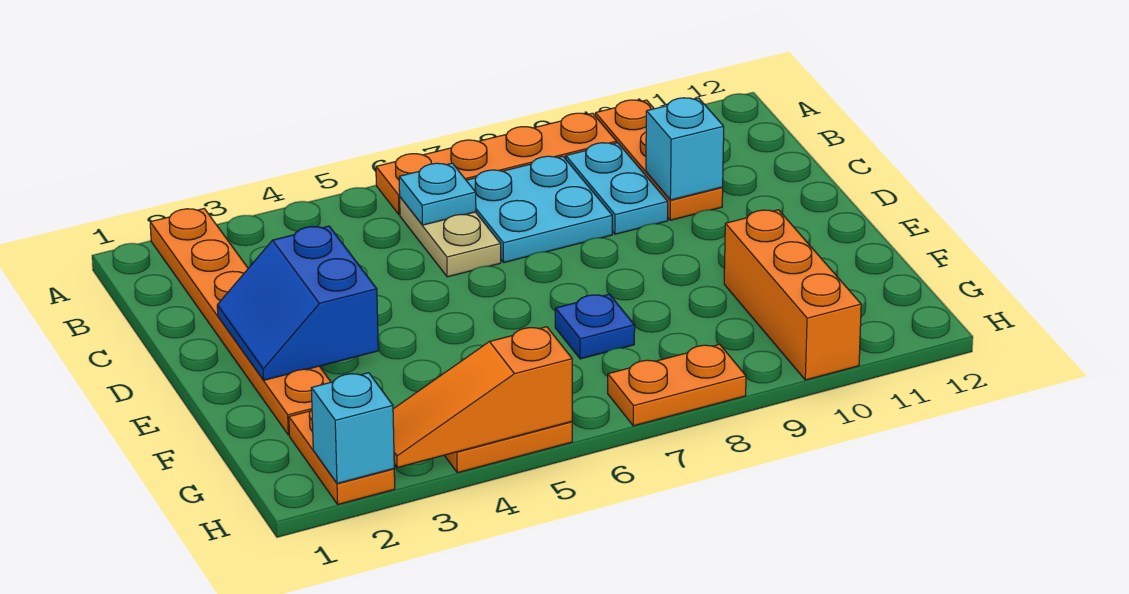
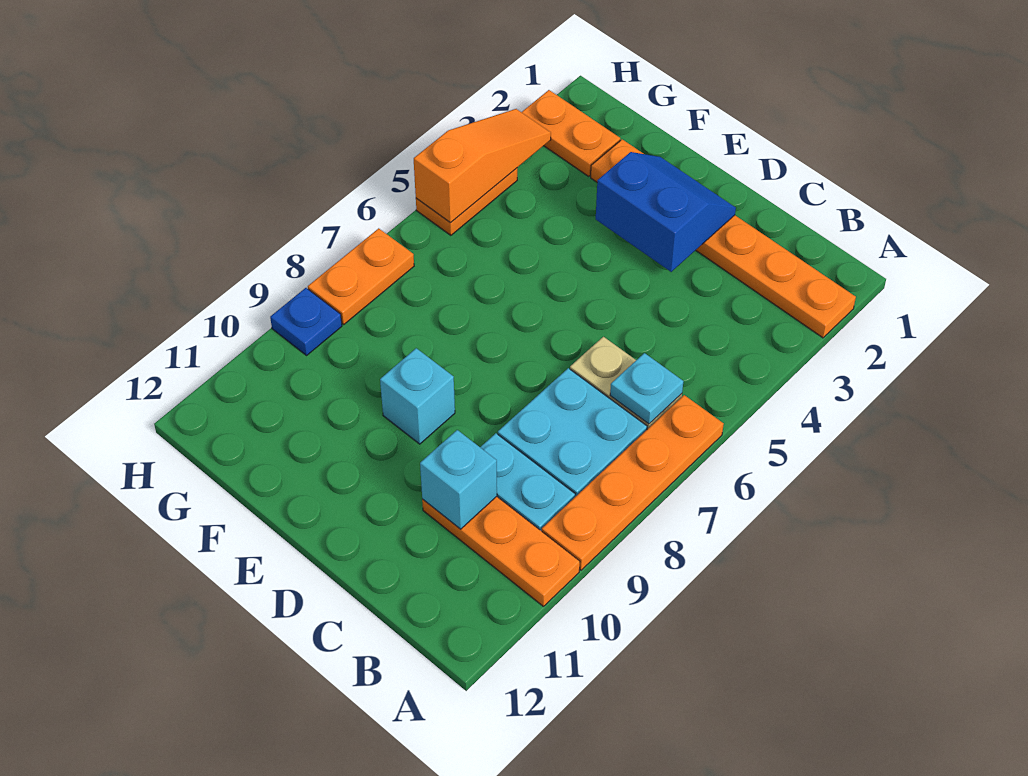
blue plate F7 level 1 -> blue plate H9 level 1
orange brick F10:H10 level 1 -> none
cyan brick H2 level 2 -> cyan brick E9 level 1

